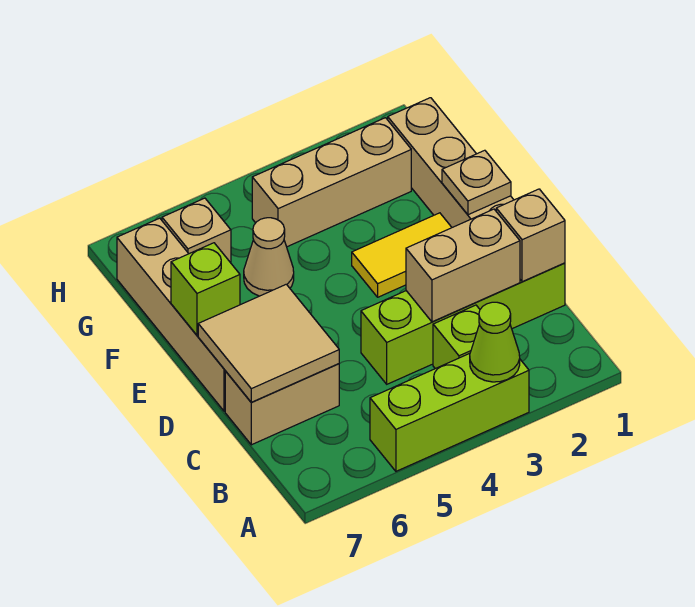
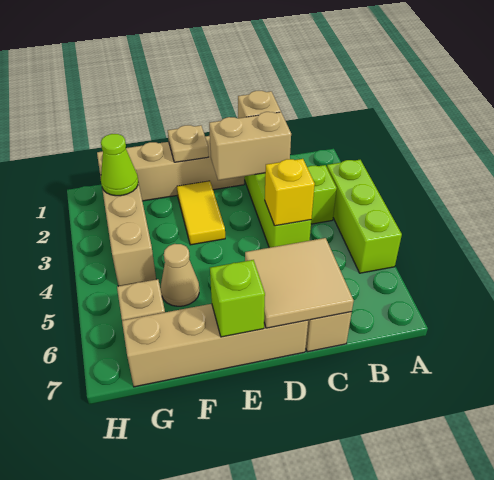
lime cone A3 level 2 -> lime cone G2 level 2
tan brick C2:C3 level 2 -> tan brick C2:D2 level 2
none -> yellow brick C4 level 2

